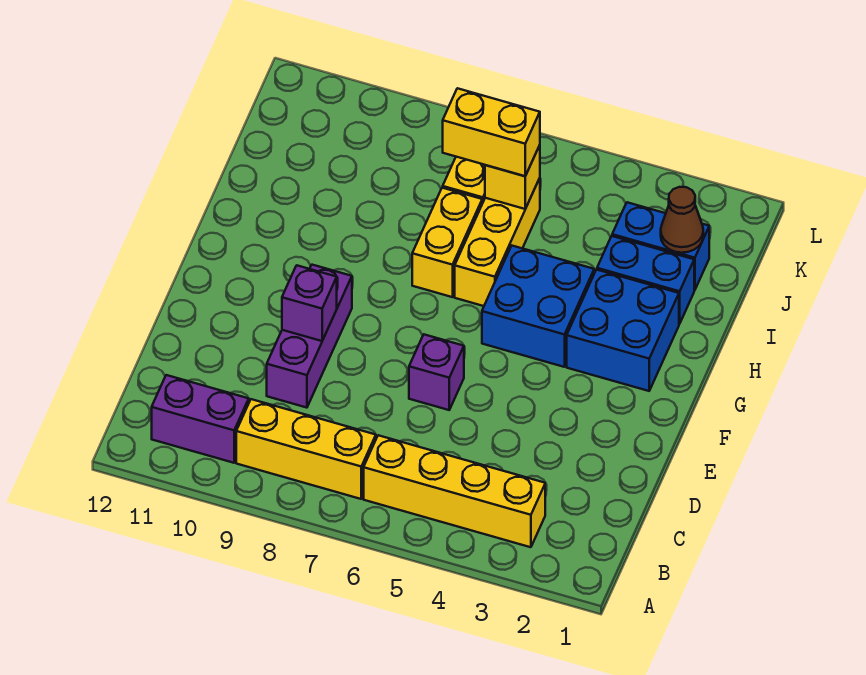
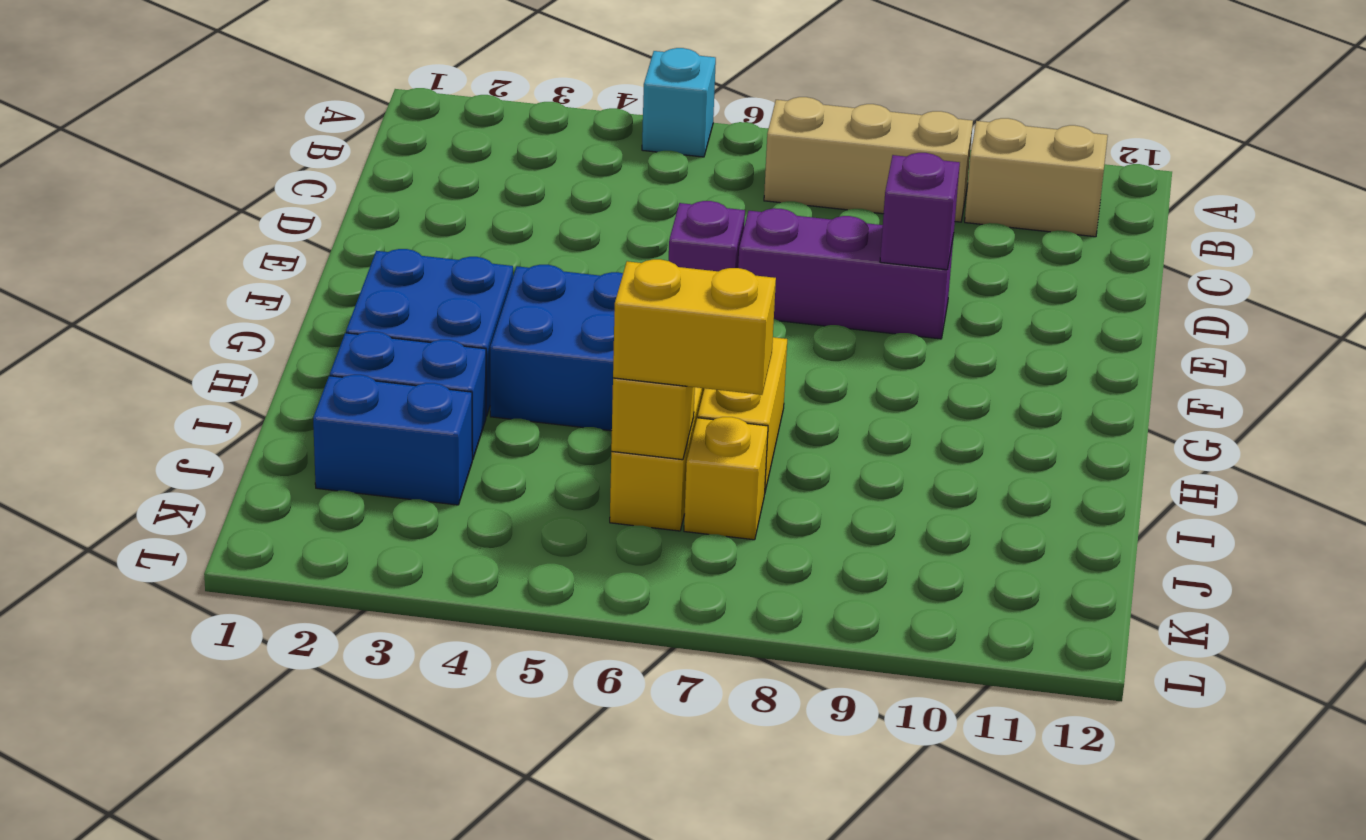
none -> cyan brick A5 level 1
yellow brick B3:B6 level 1 -> none
yellow brick B7:B9 level 1 -> tan brick B7:B9 level 1
purple brick B10:B11 level 1 -> tan brick B10:B11 level 1
purple brick D9:F9 level 1 -> purple brick E7:E9 level 1
brown cone J2 level 2 -> none

